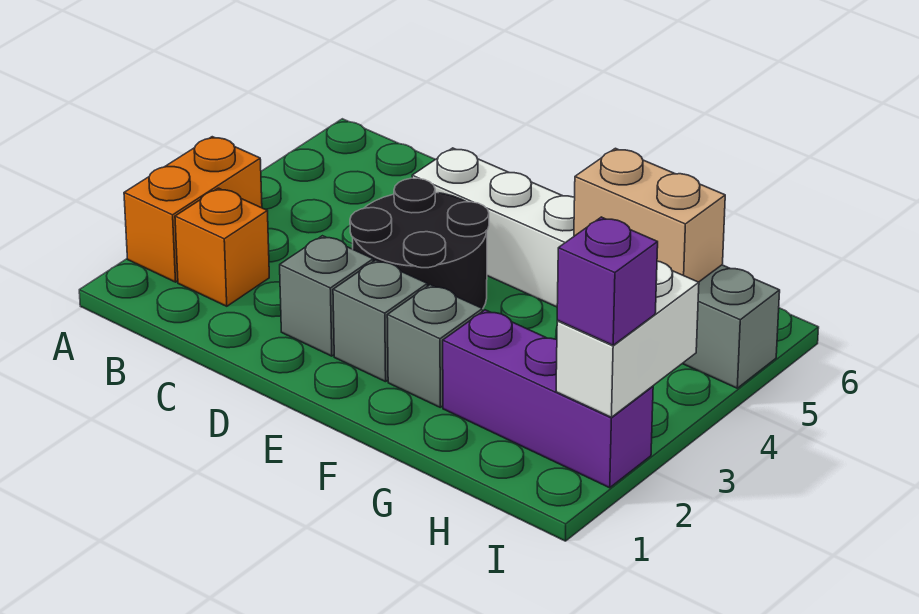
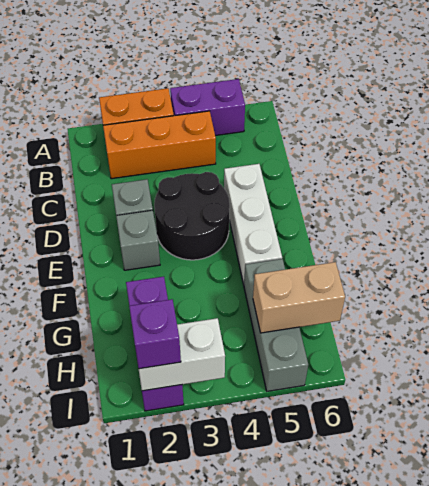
none -> purple brick A4:A5 level 1
orange brick B2 level 1 -> orange brick B2:B4 level 1
grey brick F2 level 1 -> none
tan brick G5:H5 level 2 -> tan brick H5:H6 level 2

